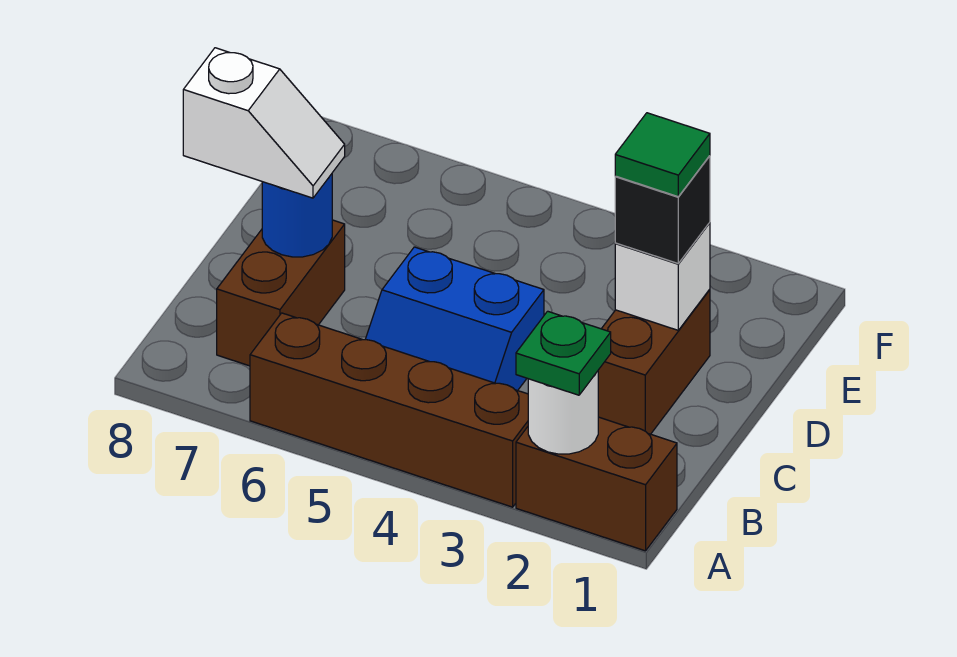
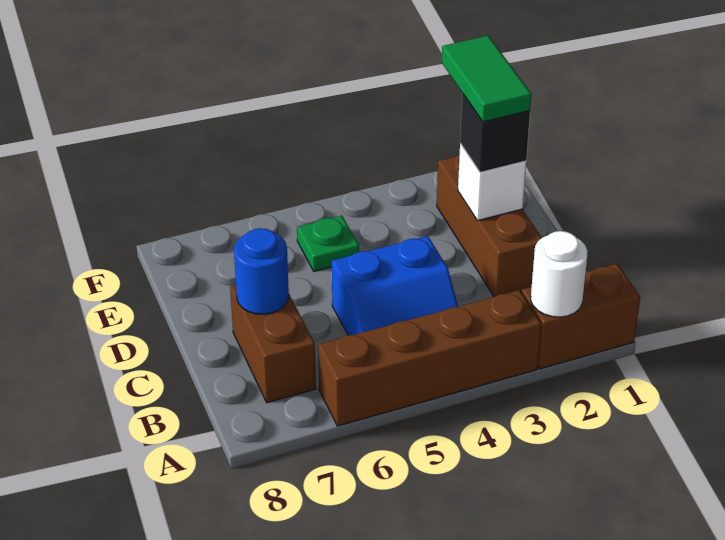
green plate A2 level 3 -> green plate E5 level 1
brown brick C2:D2 level 1 -> brown brick C2:E2 level 1
white slope C7:C8 level 3 top 8 -> none
green tile D2 level 4 -> green tile D2:E2 level 4

